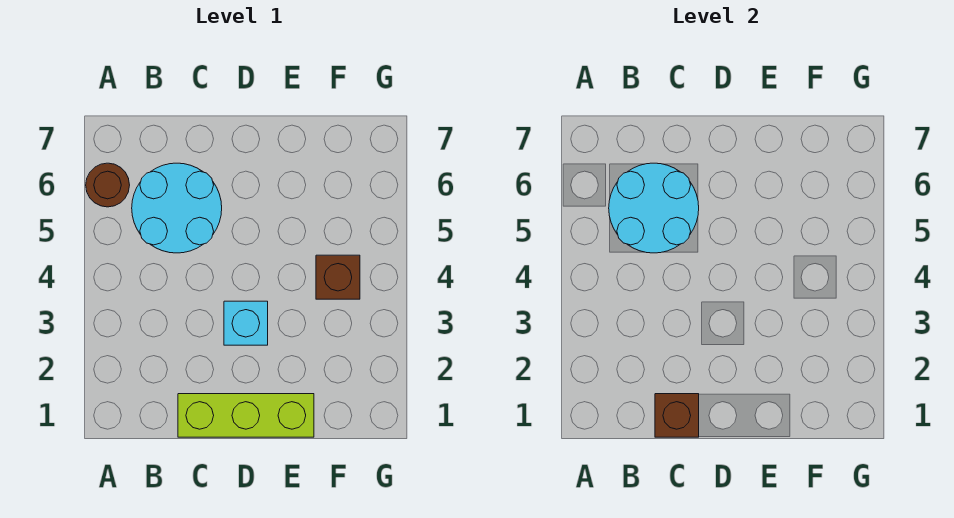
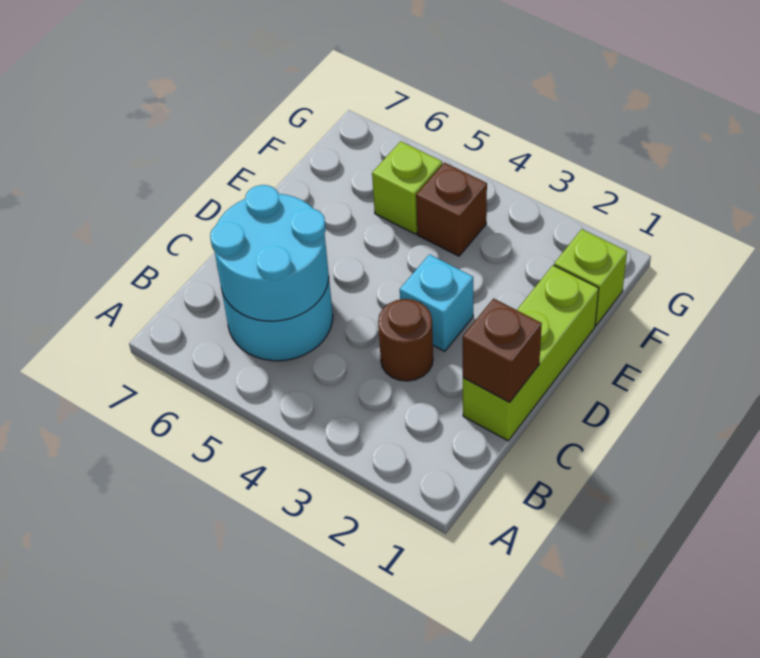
brown round brick A6 level 1 -> brown round brick C3 level 1
none -> lime brick F1 level 1
none -> lime brick F5 level 1

